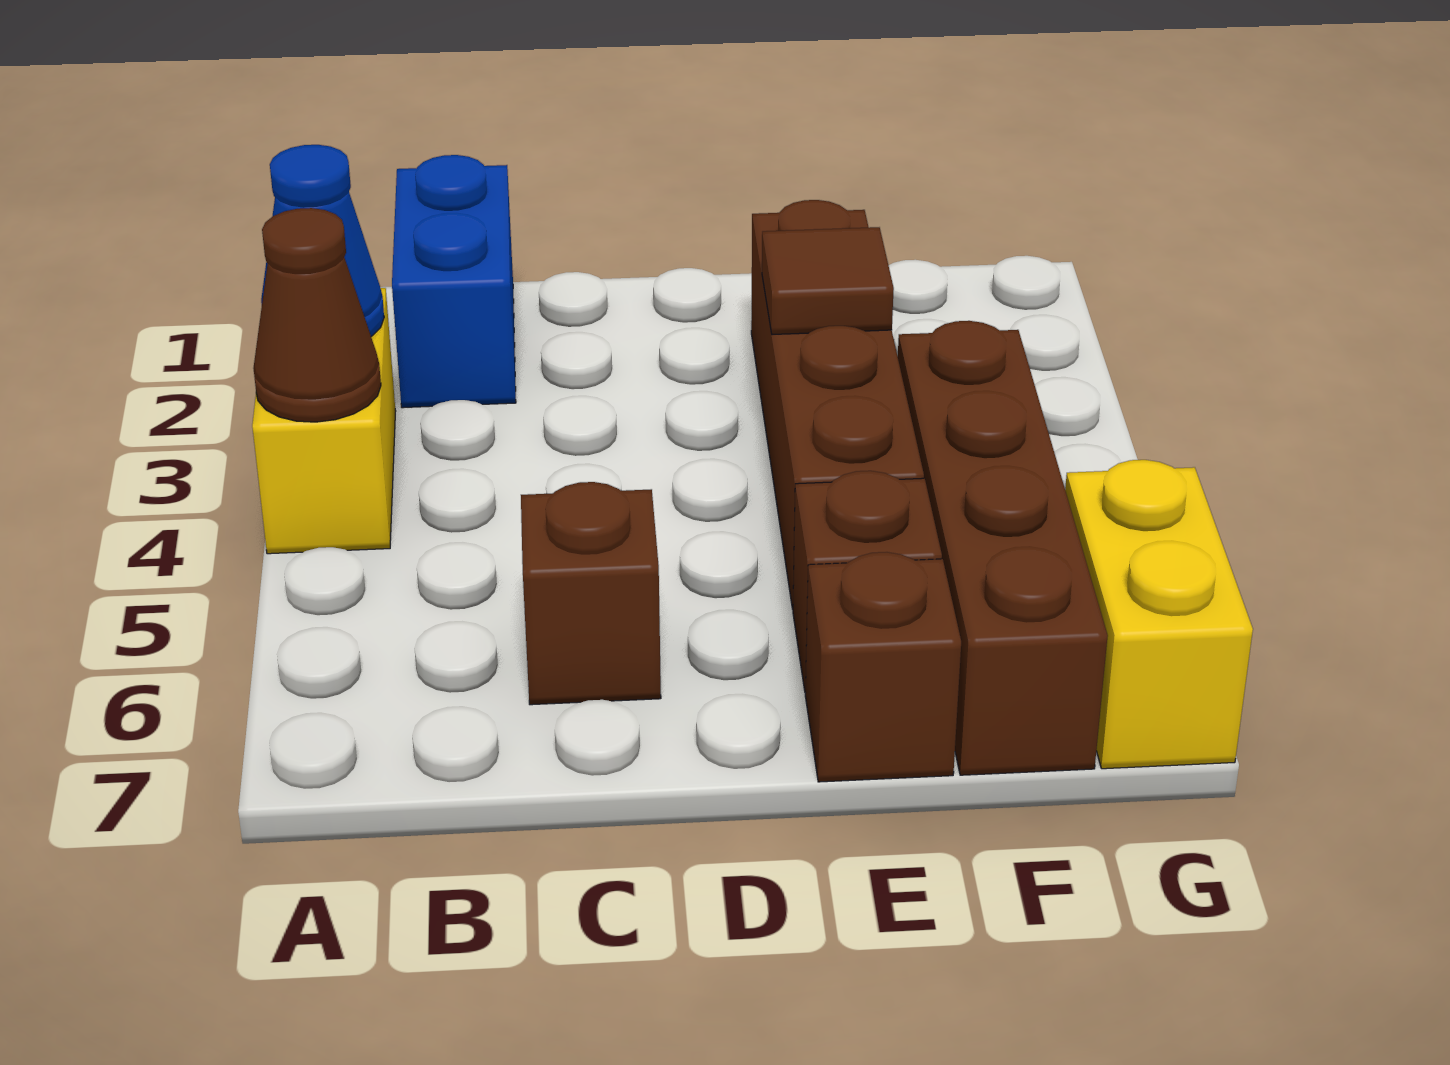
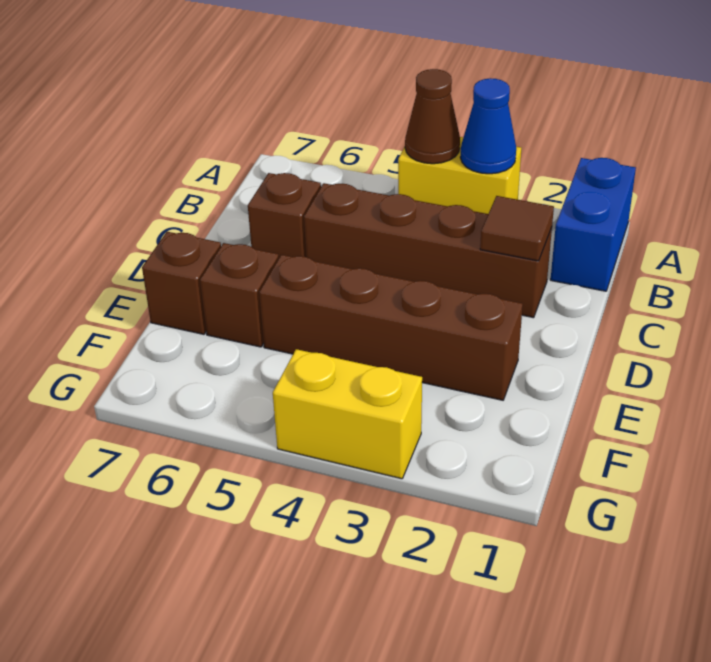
blue brick B1:B2 level 1 -> blue brick A1:B1 level 1
brown tile E3 level 2 -> brown tile C2 level 2
brown brick F4:F7 level 1 -> brown brick C2:C5 level 1
yellow brick G6:G7 level 1 -> yellow brick G3:G4 level 1

